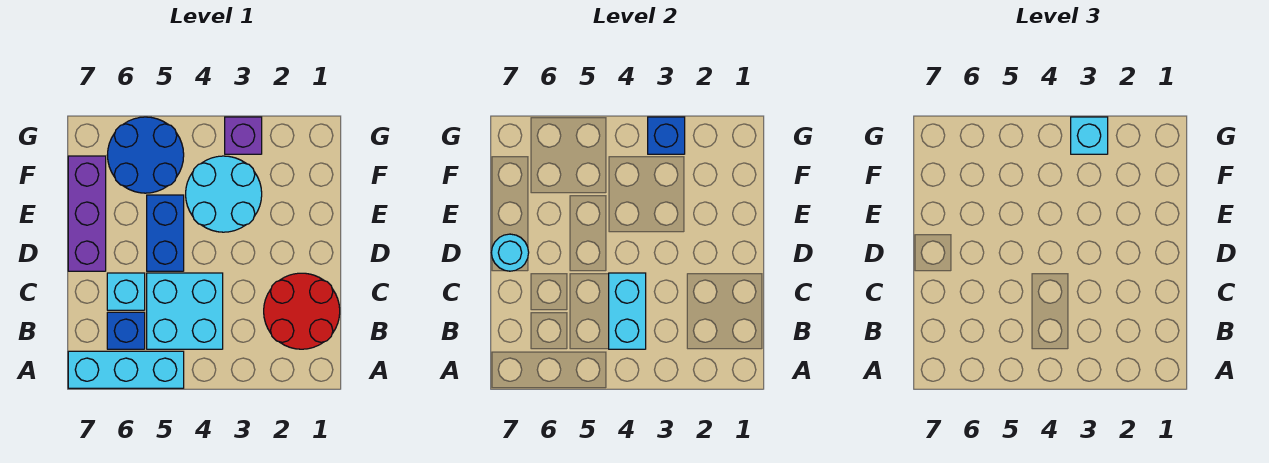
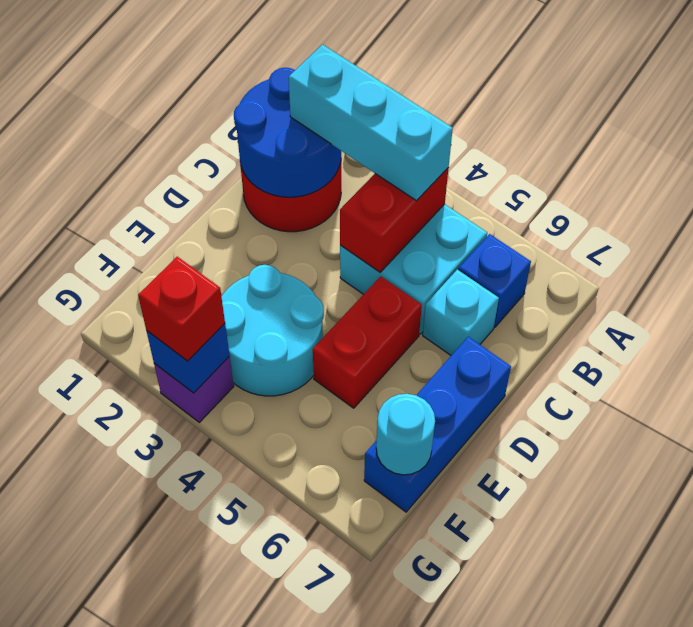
cyan brick A5:A7 level 1 -> cyan brick B2:B4 level 3
cyan brick B4:C4 level 2 -> red brick B4:C4 level 2
blue brick D5:E5 level 1 -> red brick D5:E5 level 1
purple brick D7:F7 level 1 -> blue brick D7:F7 level 1
cyan round brick D7 level 2 -> cyan round brick F7 level 2
blue round brick F5:G6 level 1 -> blue round brick B1:C2 level 2
cyan brick G3 level 3 -> red brick G3 level 3

